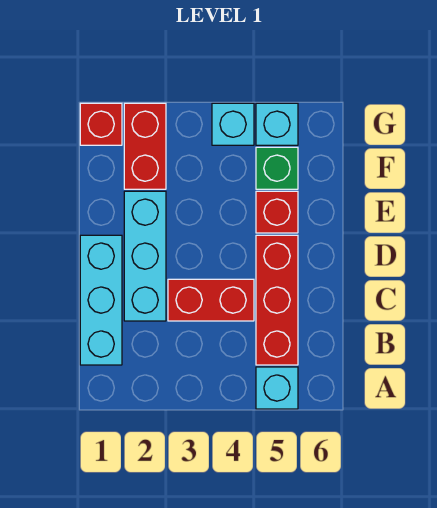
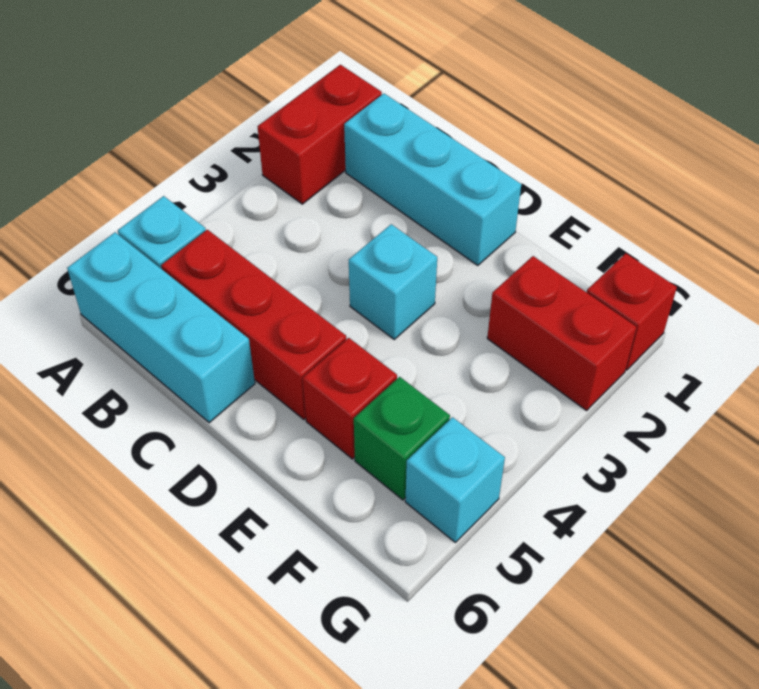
cyan brick C2:E2 level 1 -> cyan brick A6:C6 level 1
red brick C3:C4 level 1 -> red brick A1:A2 level 1
cyan brick G4 level 1 -> cyan brick D3 level 1

